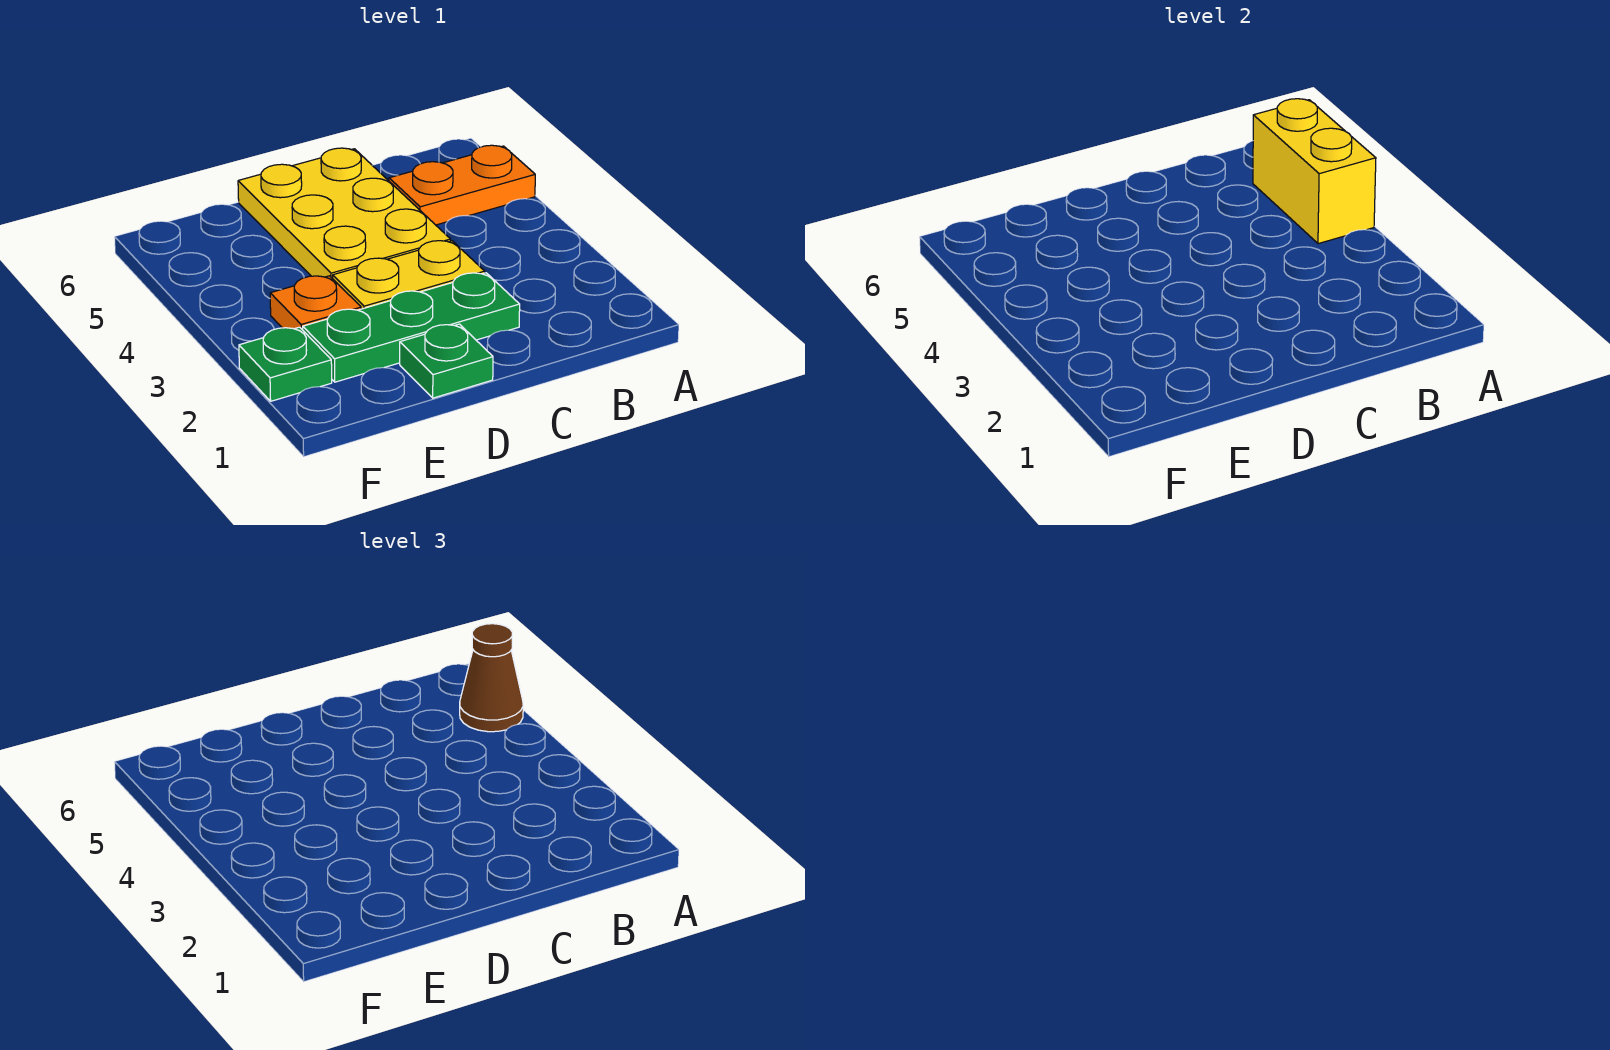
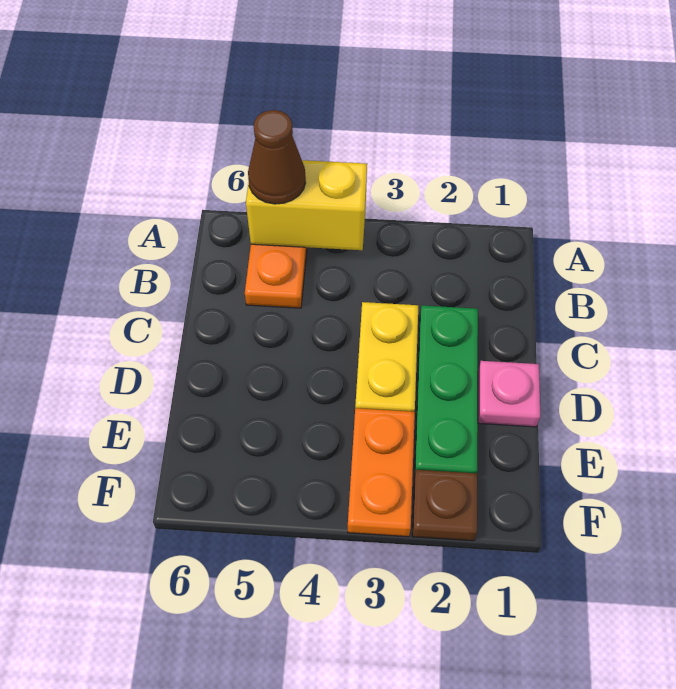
yellow plate C4:D6 level 1 -> none
green plate D1 level 1 -> pink plate D1 level 1
orange plate E3 level 1 -> orange plate E3:F3 level 1
green plate F2 level 1 -> brown plate F2 level 1

